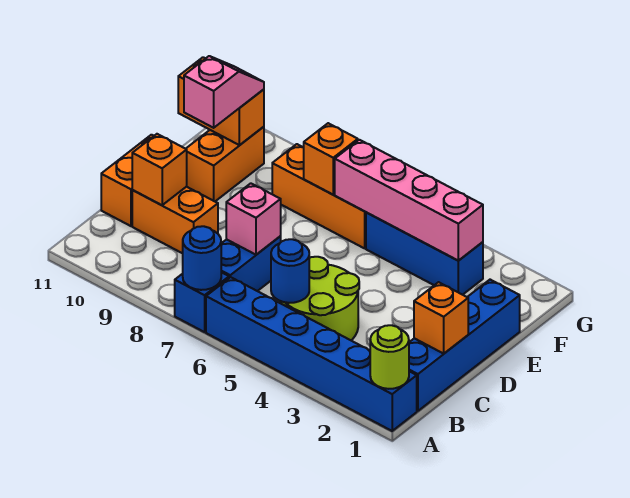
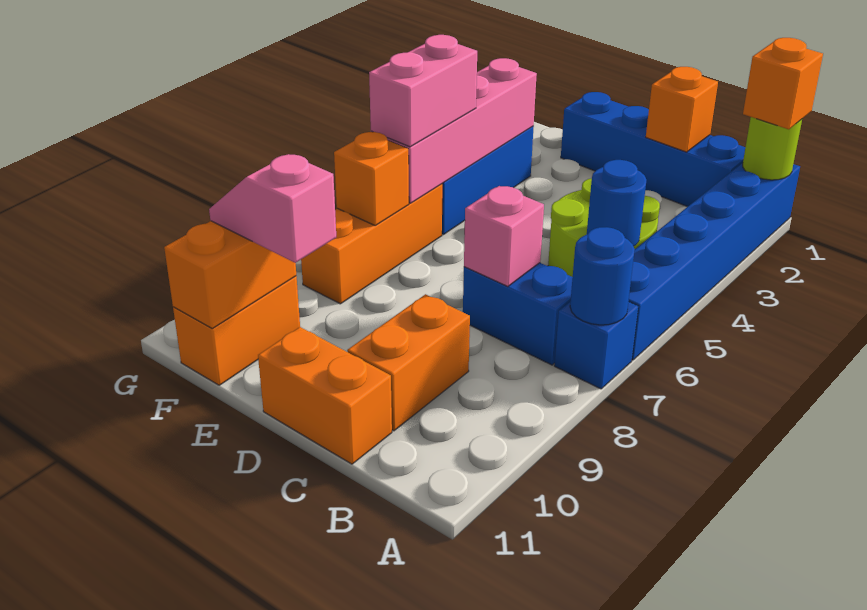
orange brick C10 level 2 -> orange brick A1 level 3
orange brick E10:F10 level 1 -> orange brick F10:F11 level 1
none -> pink brick F5:F6 level 3

